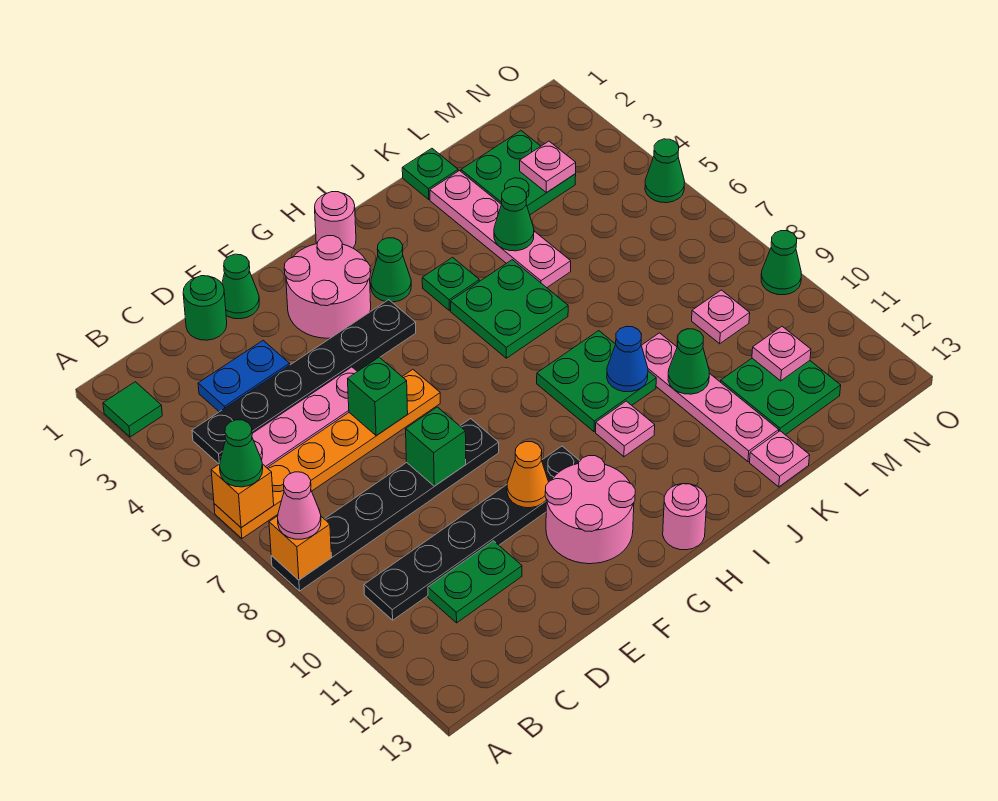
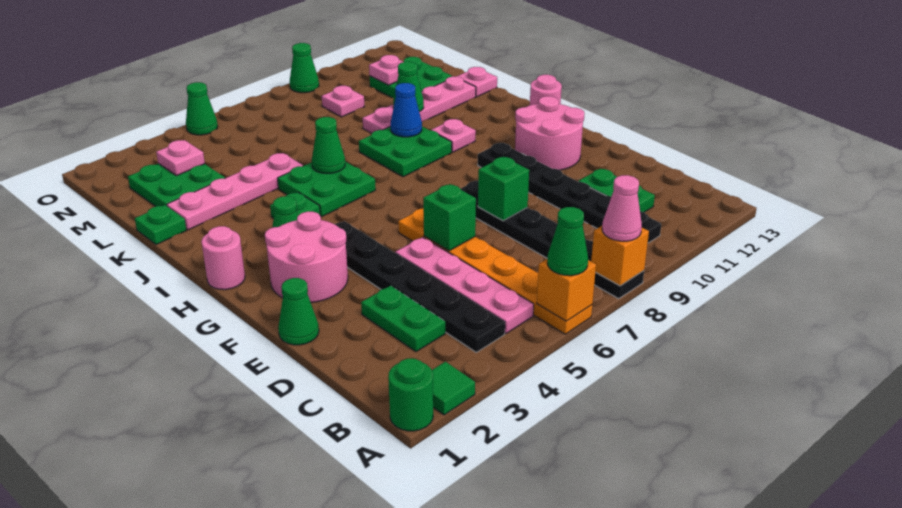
blue plate C3:D3 level 1 -> green plate C3:D3 level 1
green round brick D1 level 1 -> green round brick A1 level 1
orange cone F10 level 2 -> none
green cone K4 level 2 -> green cone J6 level 2

